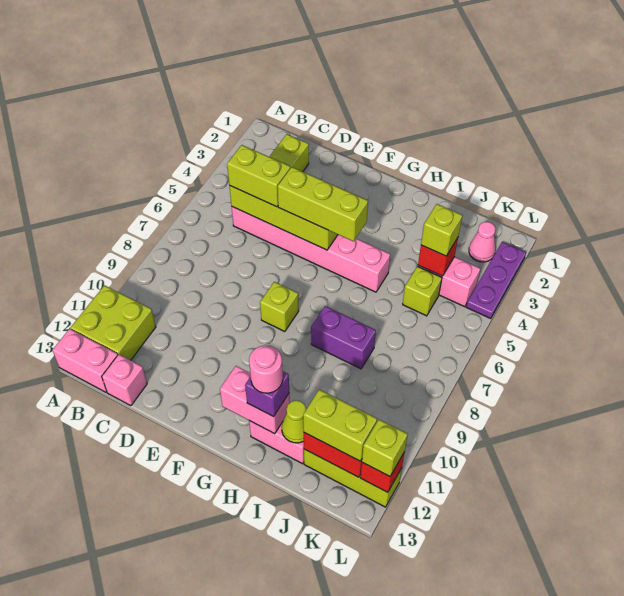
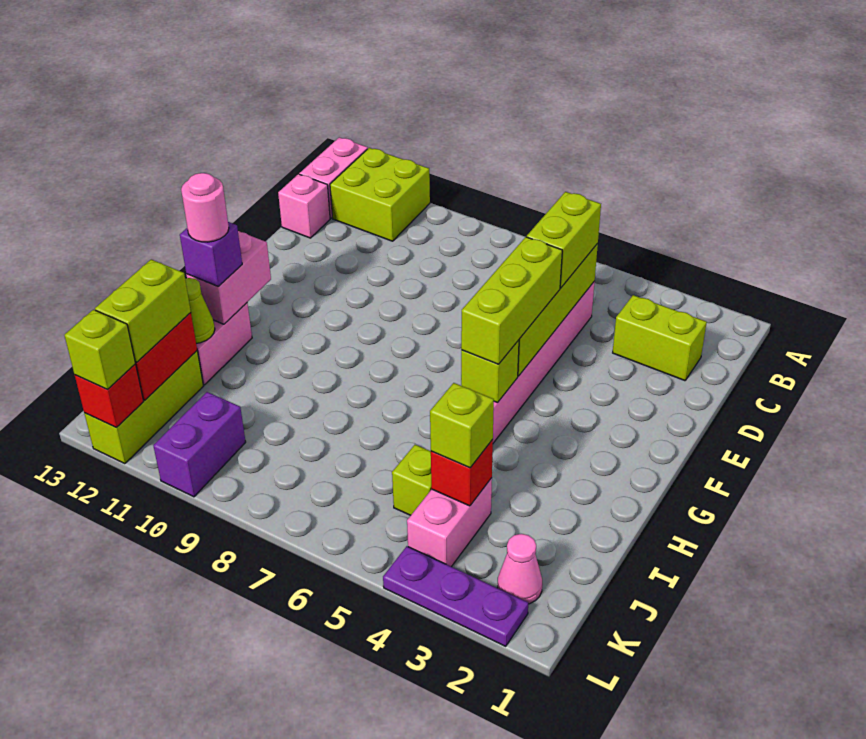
lime brick F8 level 1 -> lime brick G5 level 2
purple brick H8:I8 level 1 -> purple brick K10:L10 level 1

